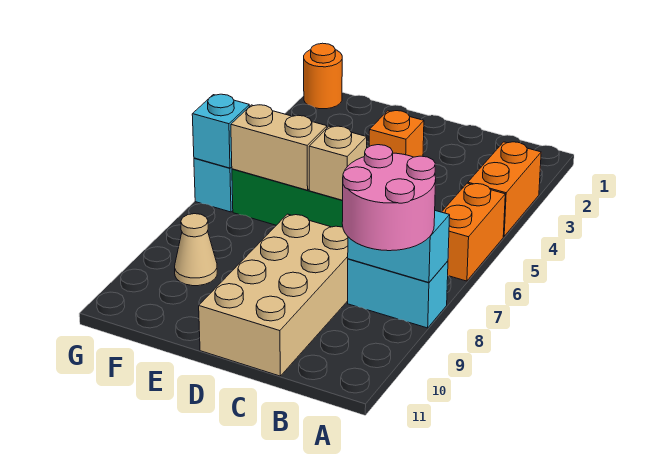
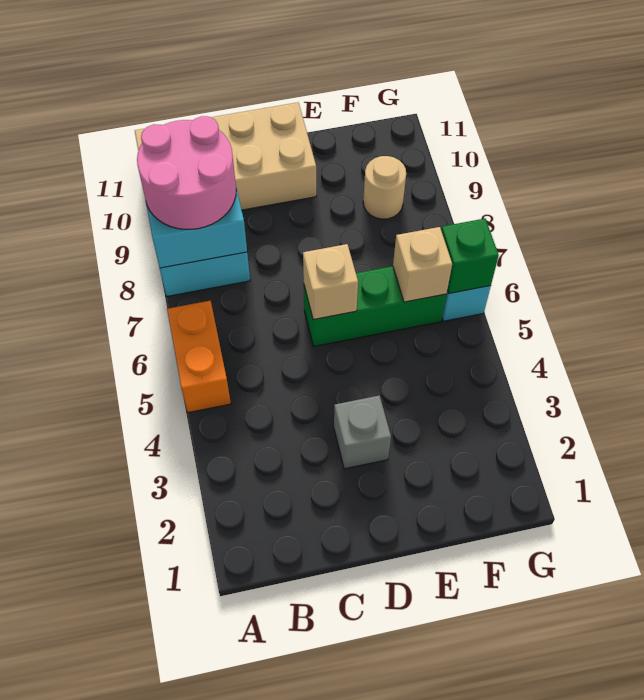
orange brick A3:A4 level 1 -> none
tan brick C8:D11 level 1 -> tan brick A10:D11 level 1
orange brick D3 level 1 -> grey brick D3 level 1
tan brick E6:F6 level 2 -> tan brick F6 level 2
tan cone F9 level 1 -> tan round brick F9 level 1
orange round brick G1 level 1 -> none
cyan brick G6 level 2 -> green brick G6 level 2

